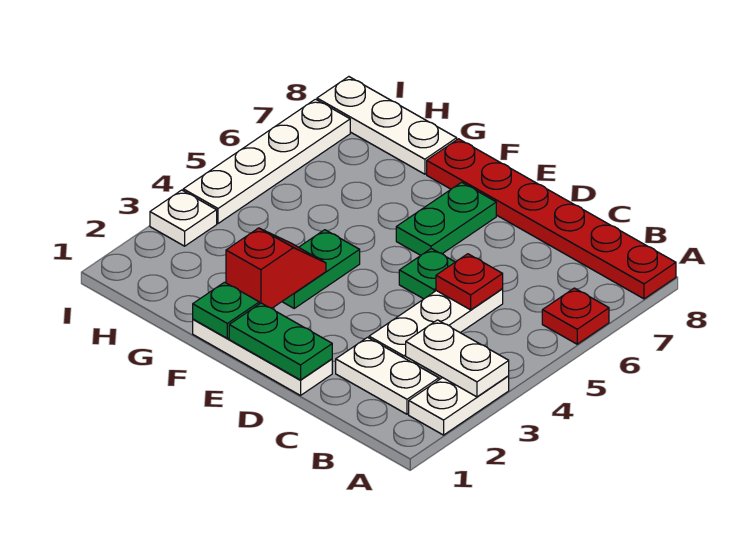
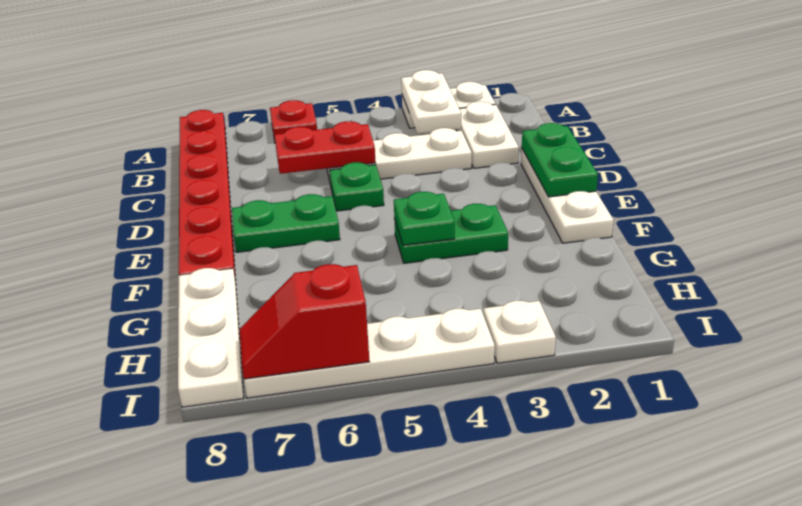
red plate C5 level 2 -> red plate C5:C6 level 2
green plate F1 level 2 -> green plate F4 level 2
red slope F2:F3 level 2 top 2 -> red slope I6:I7 level 2 top 6

